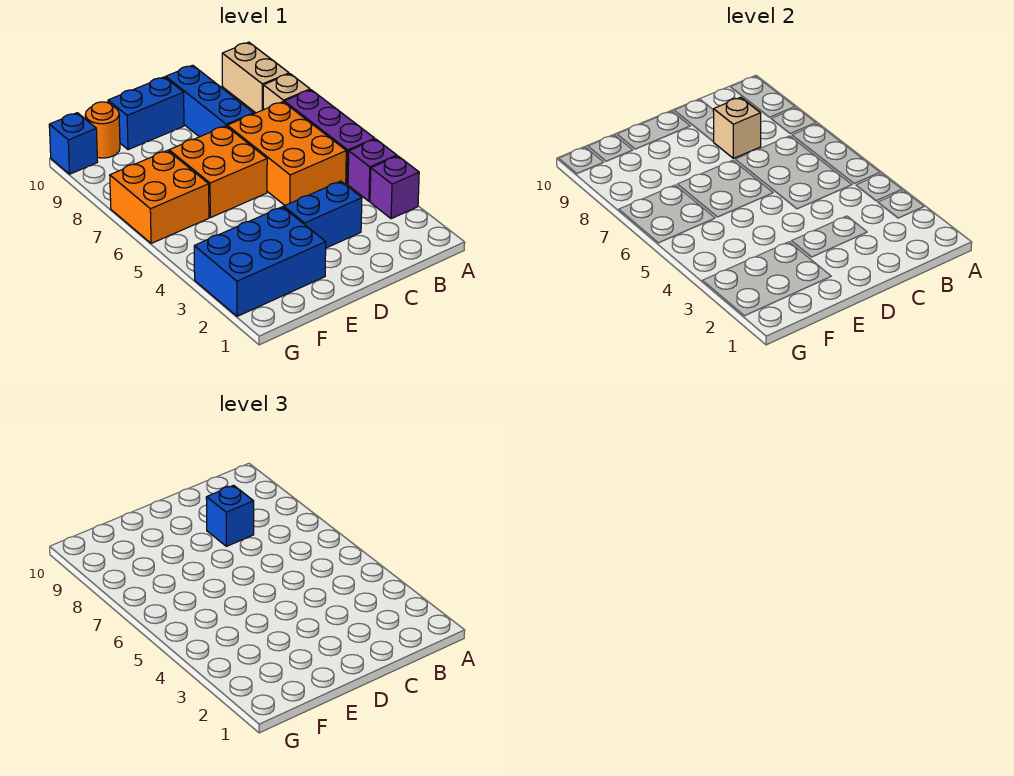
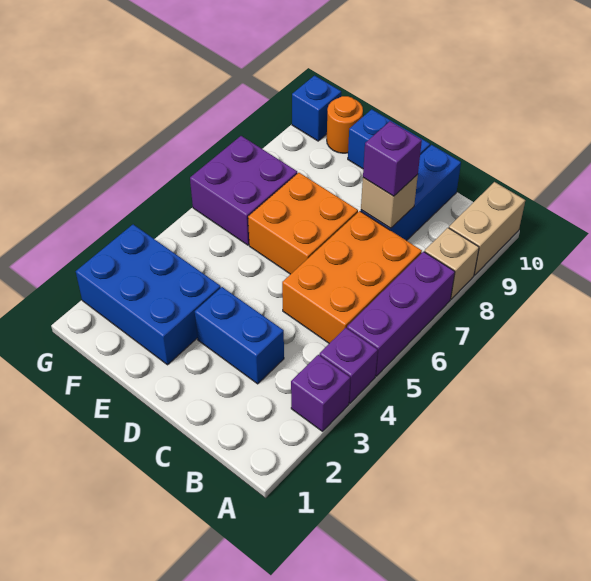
blue brick C8 level 3 -> purple brick C8 level 3
orange brick F6:G7 level 1 -> purple brick F6:G7 level 1

